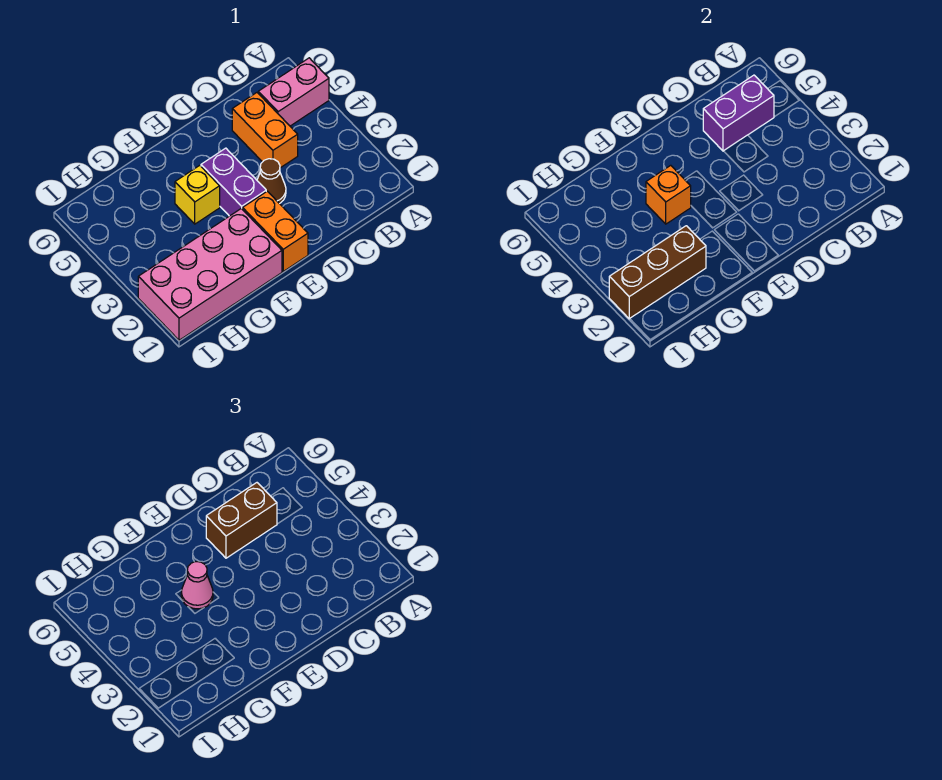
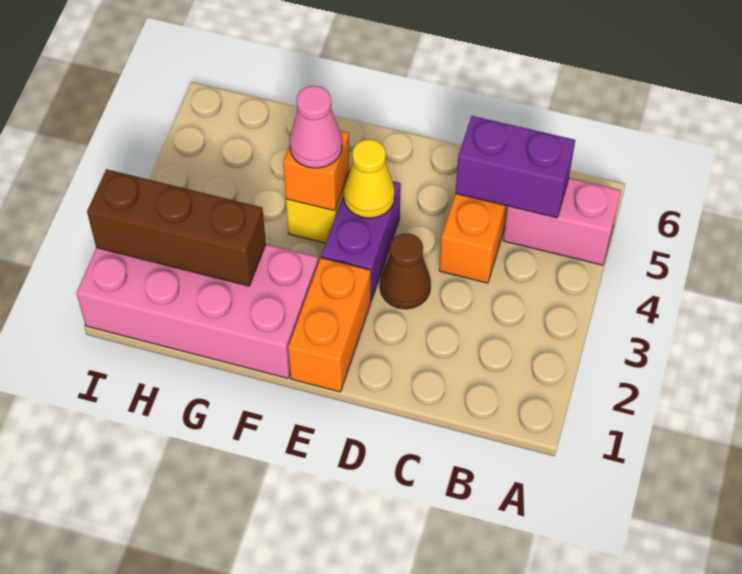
brown brick C5:D5 level 3 -> none
none -> yellow cone E4 level 2

